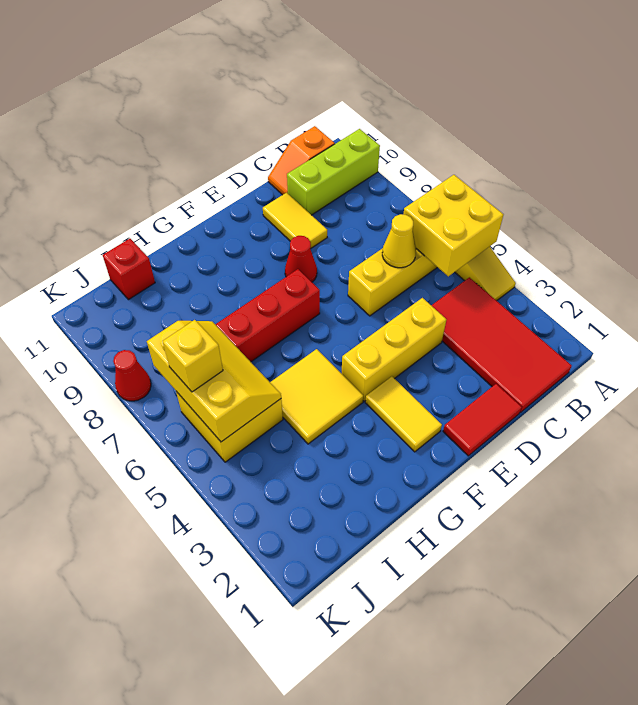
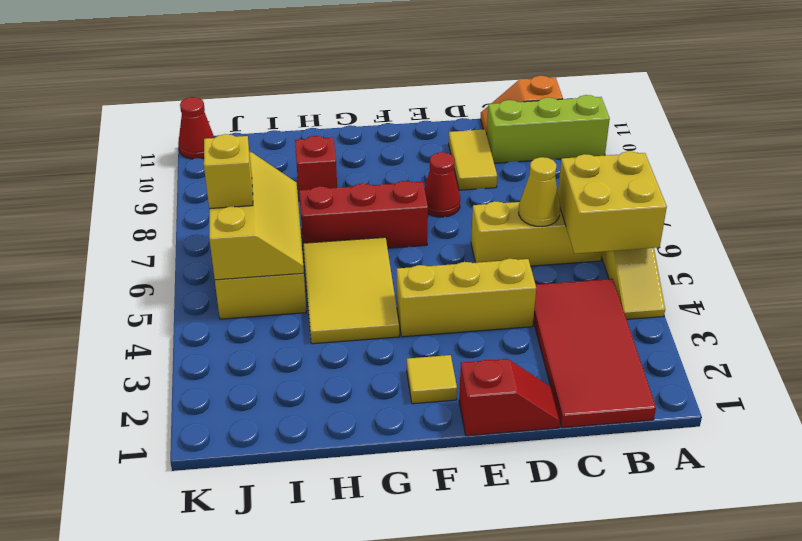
red tile D1:E1 level 1 -> red slope D1:E1 level 1 top E
yellow tile F2:F3 level 1 -> yellow tile F2 level 1
yellow tile G4:H5 level 1 -> yellow tile G4:H6 level 1
red brick I11 level 1 -> red brick H9 level 1
red cone K8 level 1 -> red cone K11 level 1

